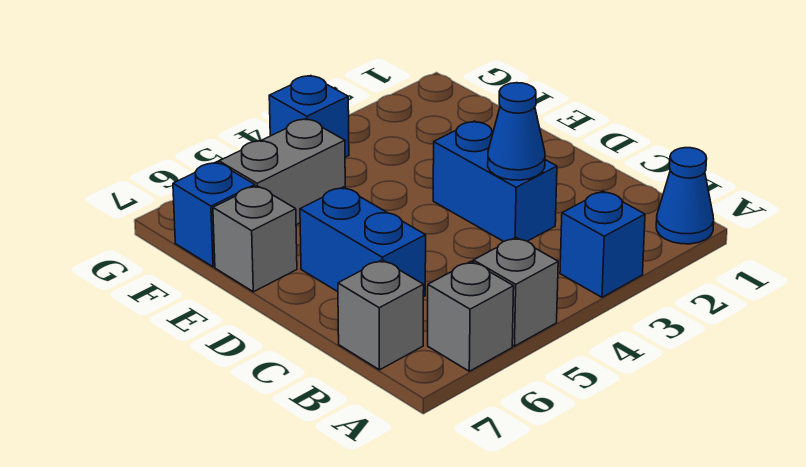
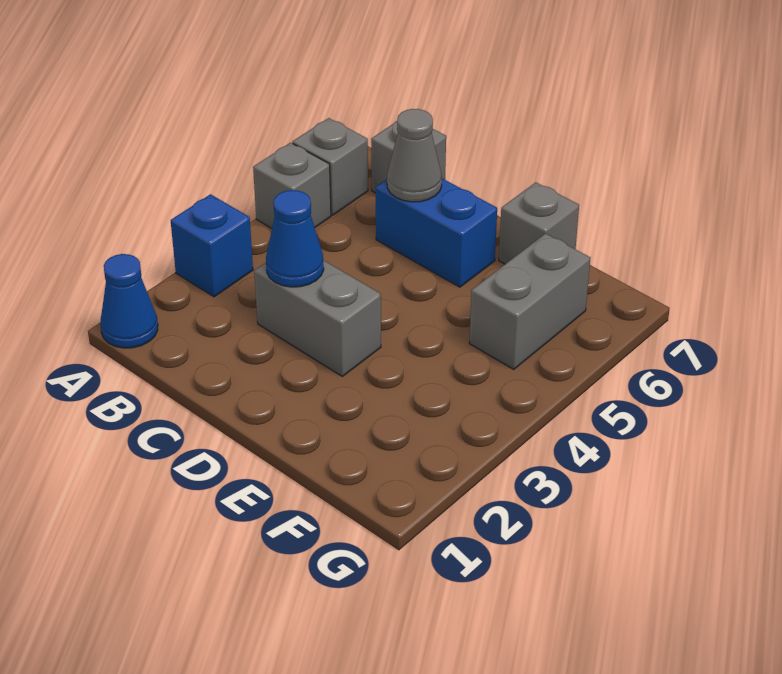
blue brick C3:D3 level 1 -> grey brick C3:D3 level 1
none -> grey cone C6 level 2
blue brick F7 level 1 -> none
blue brick G4 level 1 -> none

